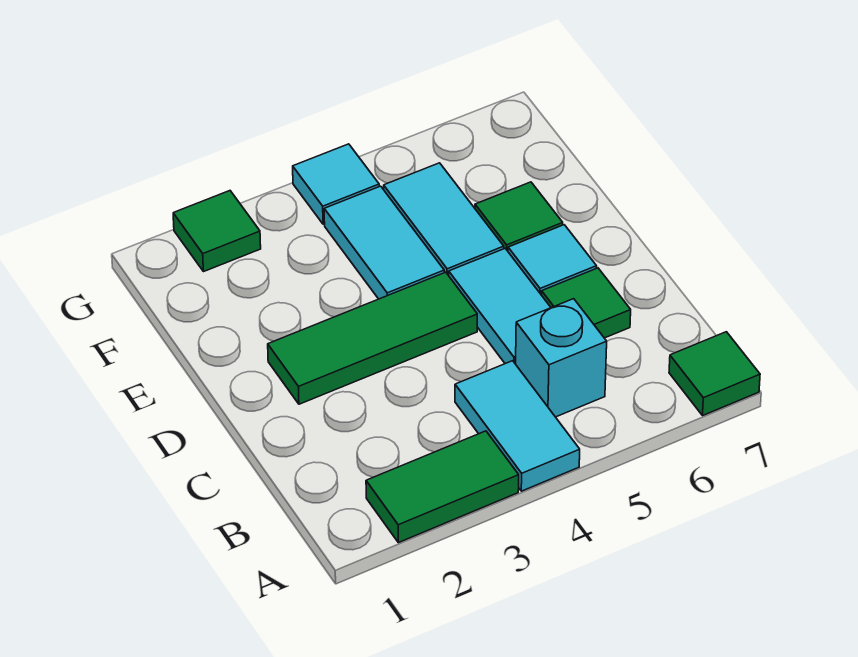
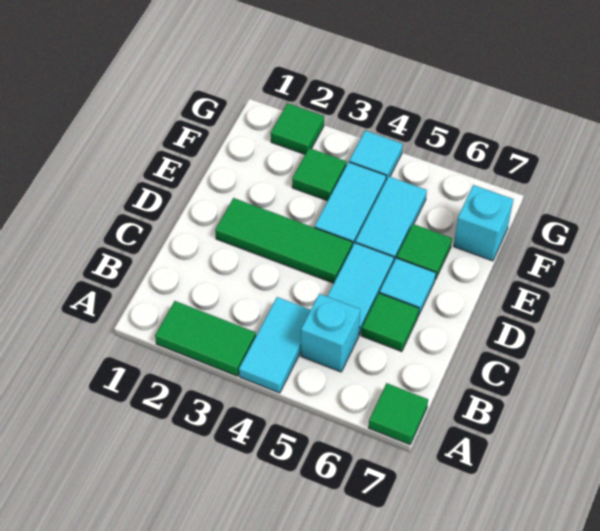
none -> green tile F3 level 1
none -> cyan brick F7 level 1

